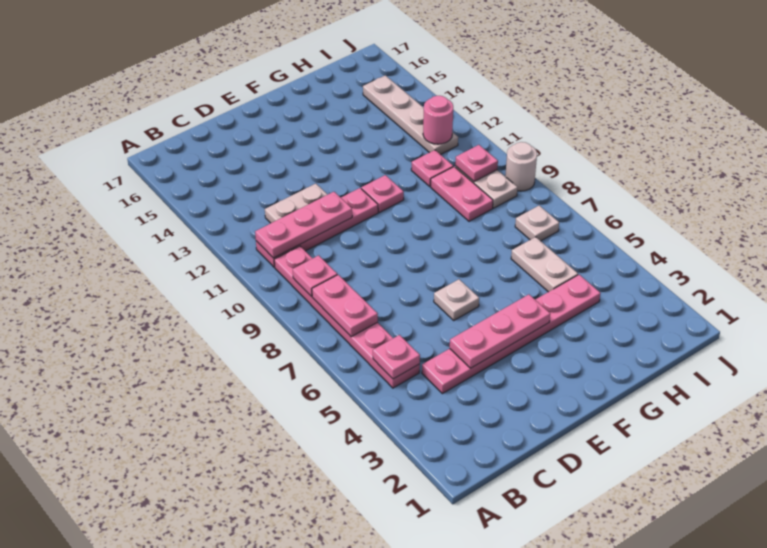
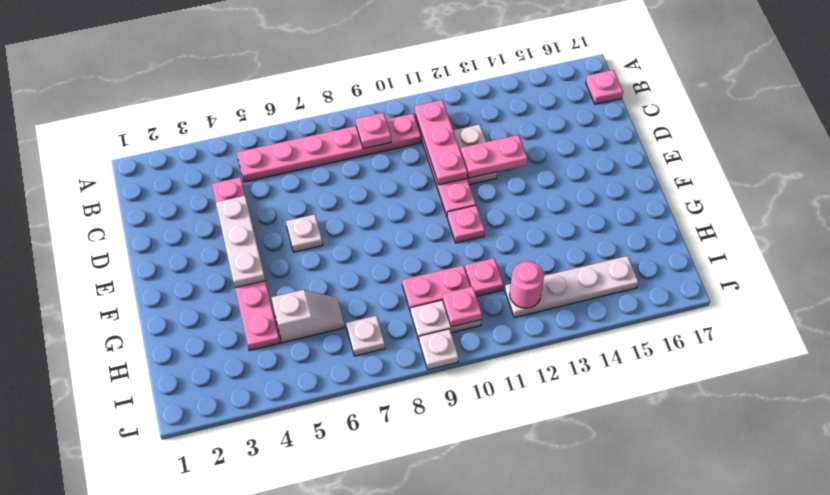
pink plate B5 level 2 -> pink plate B17 level 1
pink plate B7:B8 level 2 -> pink plate D12:D13 level 2
pink plate D4:F4 level 2 -> white plate D4:F4 level 2
white plate H5:H6 level 1 -> white slope H5:H6 level 1 top 5
white round brick J9 level 1 -> white plate J9 level 1

